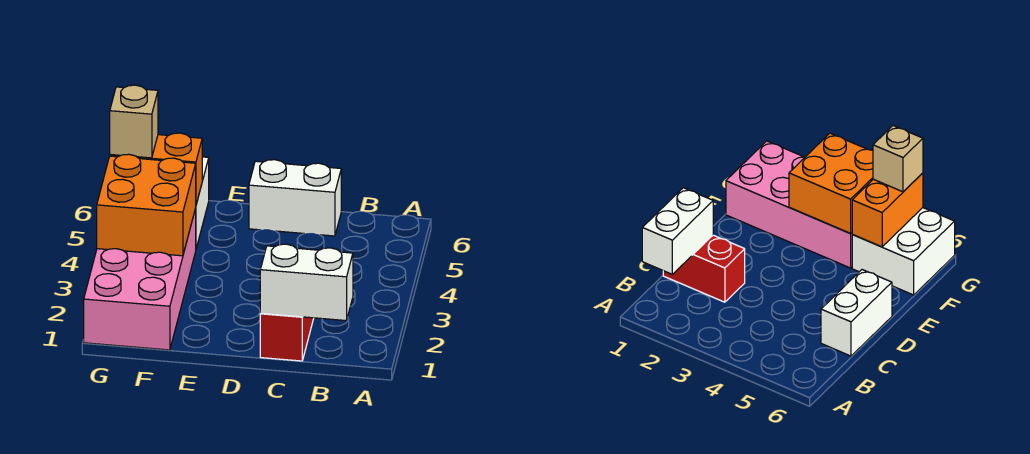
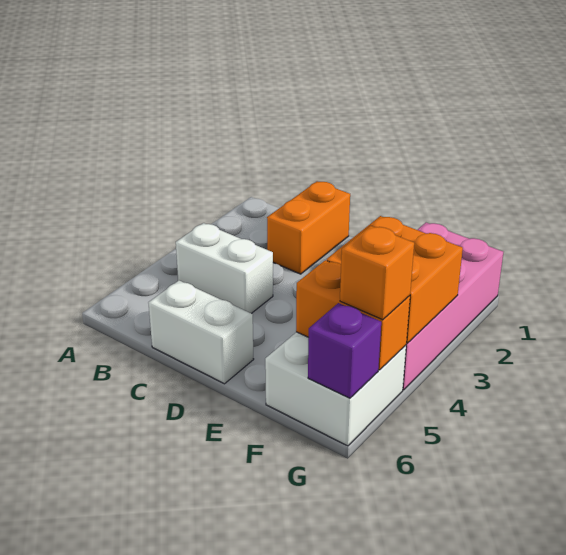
white brick B1:C1 level 2 -> white brick B4:C4 level 1
red brick C1:C2 level 1 -> orange brick C1:C2 level 1
tan brick G5 level 3 -> orange brick G5 level 3
none -> purple brick G6 level 2

